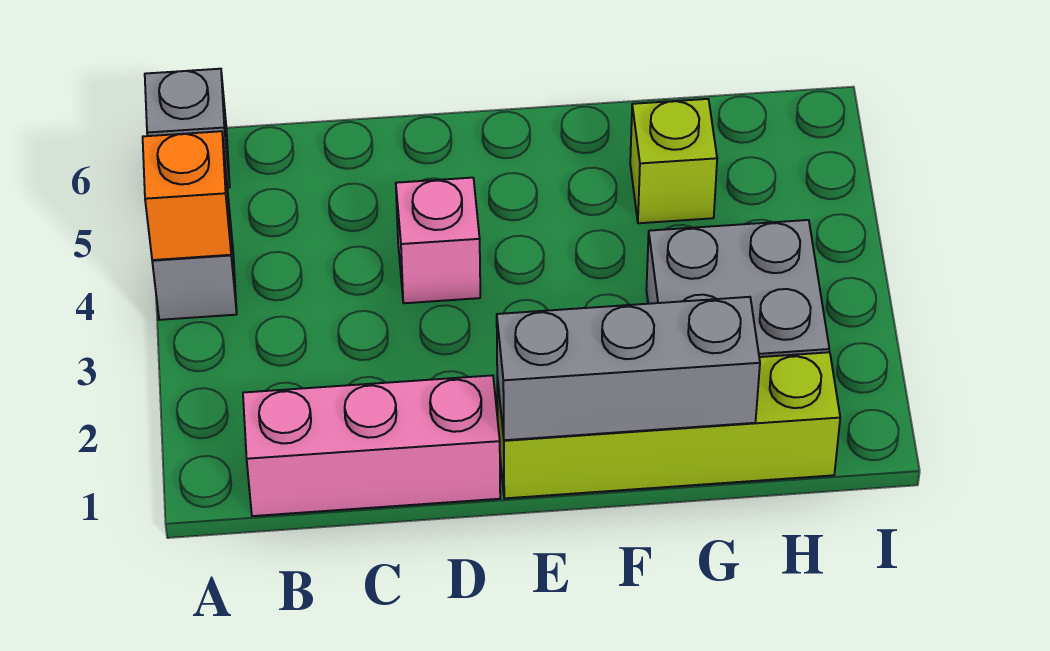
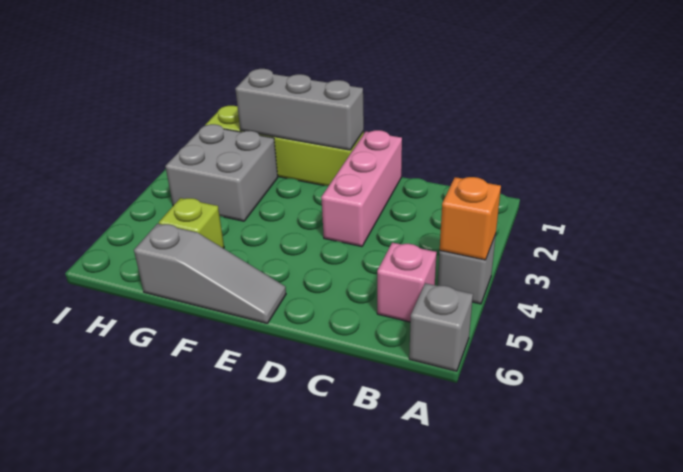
pink brick B1:D1 level 1 -> pink brick D1:D3 level 1
pink brick D4 level 1 -> pink brick B5 level 1
none -> grey slope E6:G6 level 1 top G

